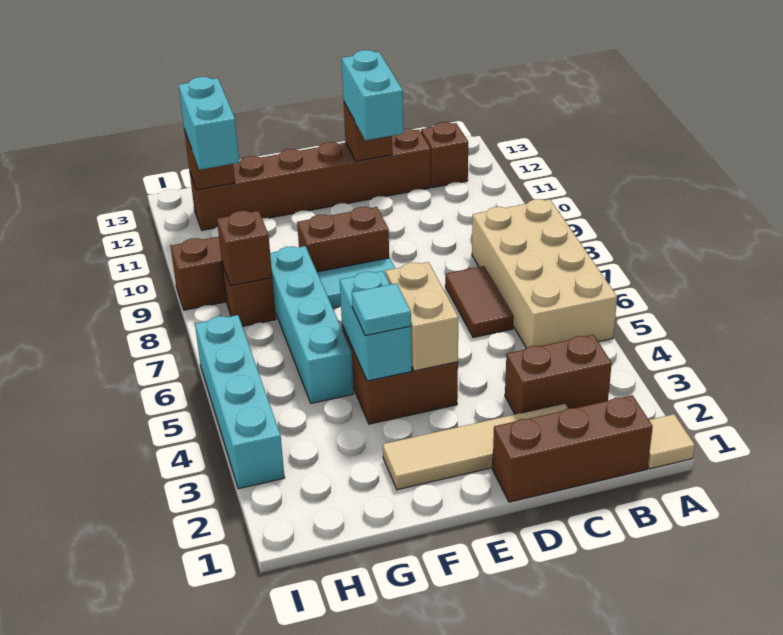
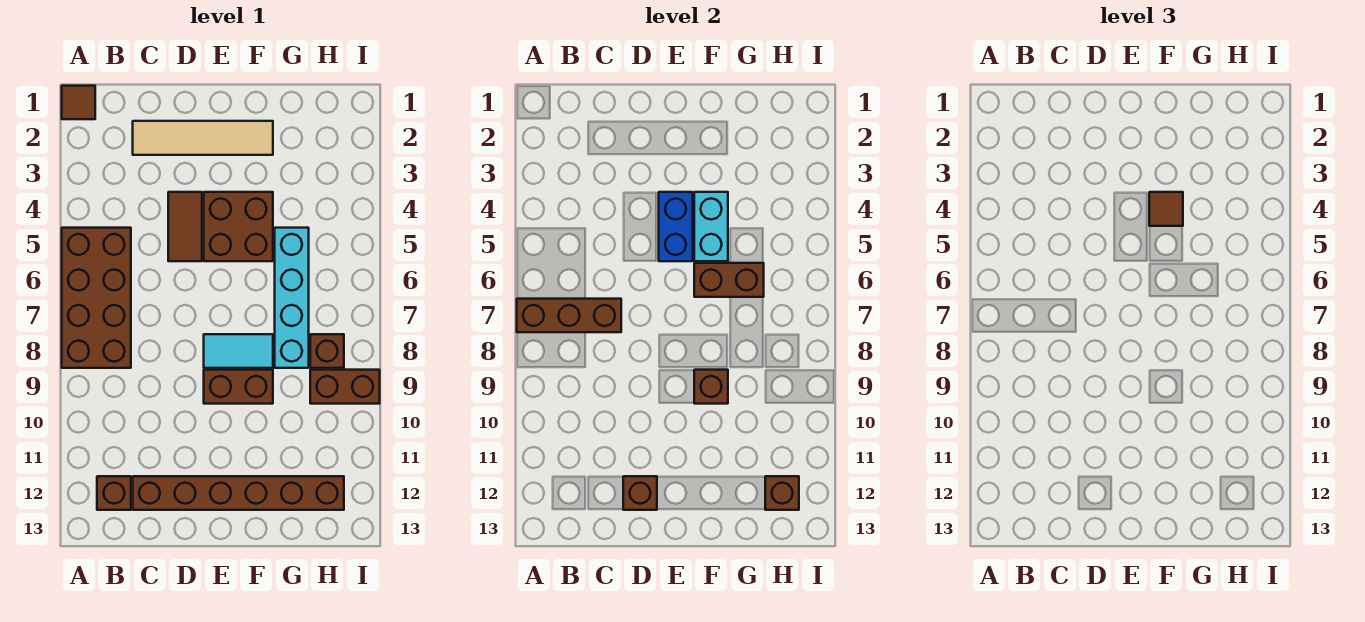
tan tile A1 level 1 -> brown tile A1 level 1
tan brick A5:B8 level 1 -> brown brick A5:B8 level 1
brown brick B1:D1 level 1 -> brown brick A7:C7 level 2
brown brick B3:C3 level 1 -> brown brick F6:G6 level 2
brown tile C6:C7 level 1 -> brown tile D4:D5 level 1
cyan brick D11:D12 level 3 -> none
tan brick E4:E5 level 2 -> blue brick E4:E5 level 2
cyan tile F4 level 3 -> brown tile F4 level 3
brown brick H8 level 2 -> brown brick F9 level 2
cyan brick H11:H12 level 3 -> none
cyan brick I3:I6 level 1 -> none

